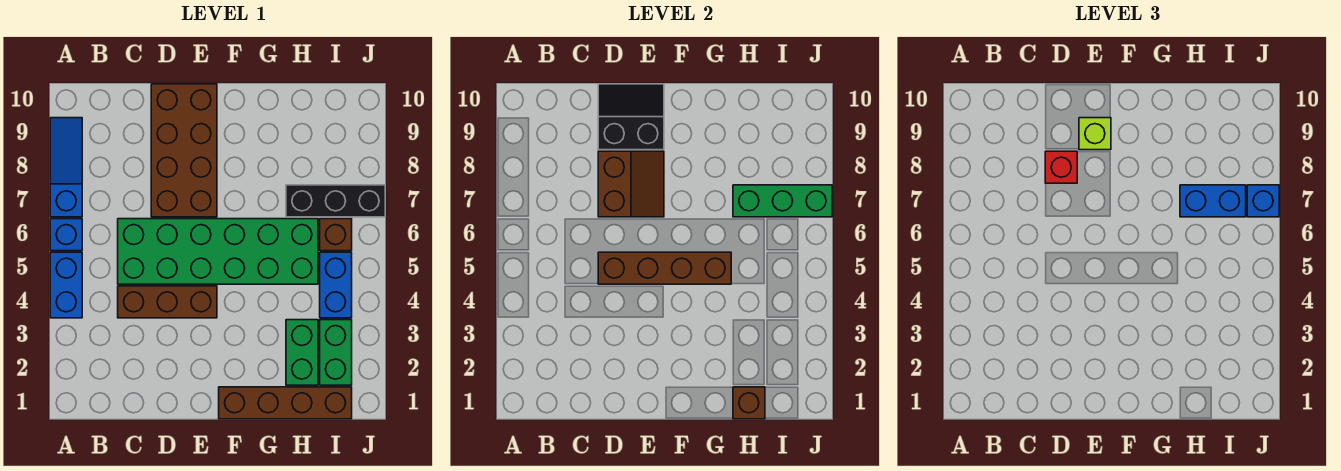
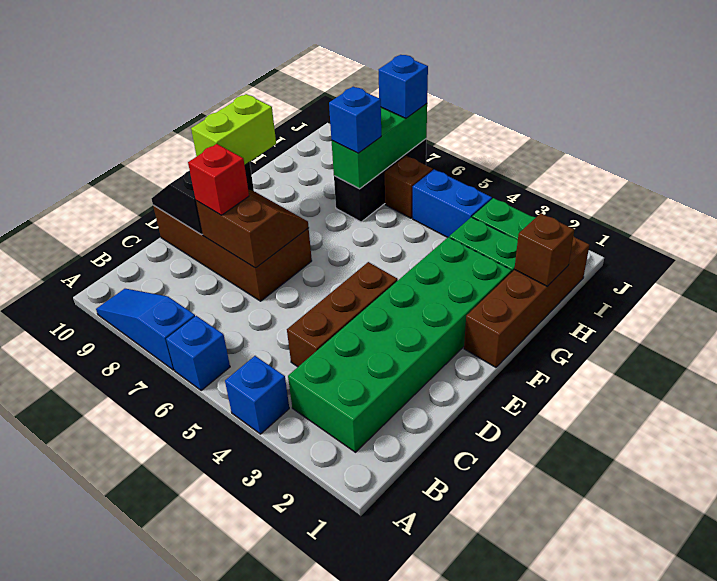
blue brick A4:A5 level 1 -> blue brick A4 level 1
green brick C5:H6 level 1 -> green brick B2:G3 level 1
brown brick D5:G5 level 2 -> none
lime brick E9 level 3 -> lime brick E9:F9 level 3
blue brick H7:I7 level 3 -> blue brick H7 level 3

